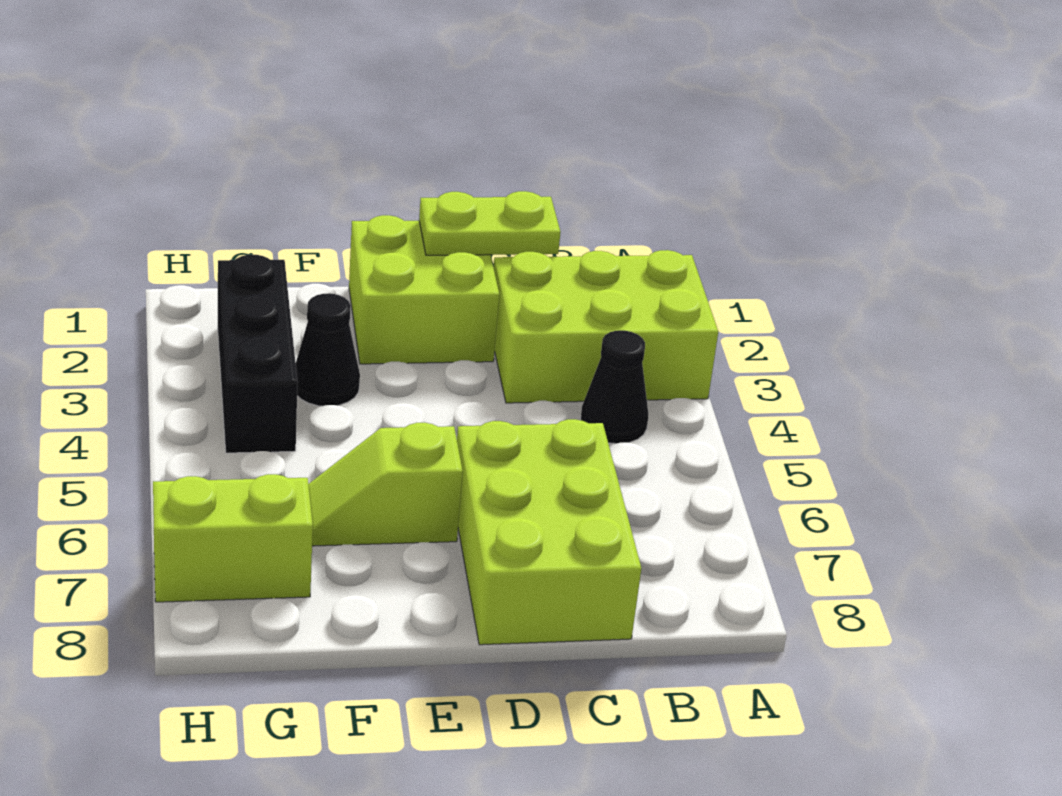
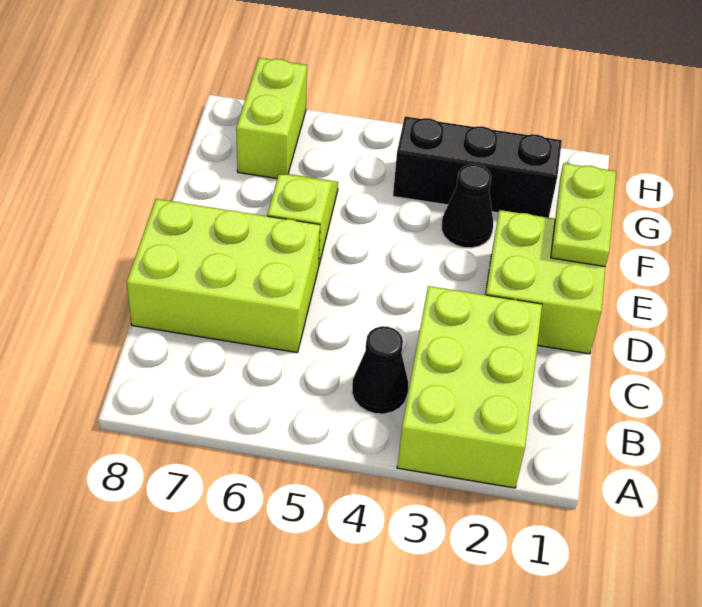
lime plate C1:D1 level 2 -> lime plate E1:F1 level 2

